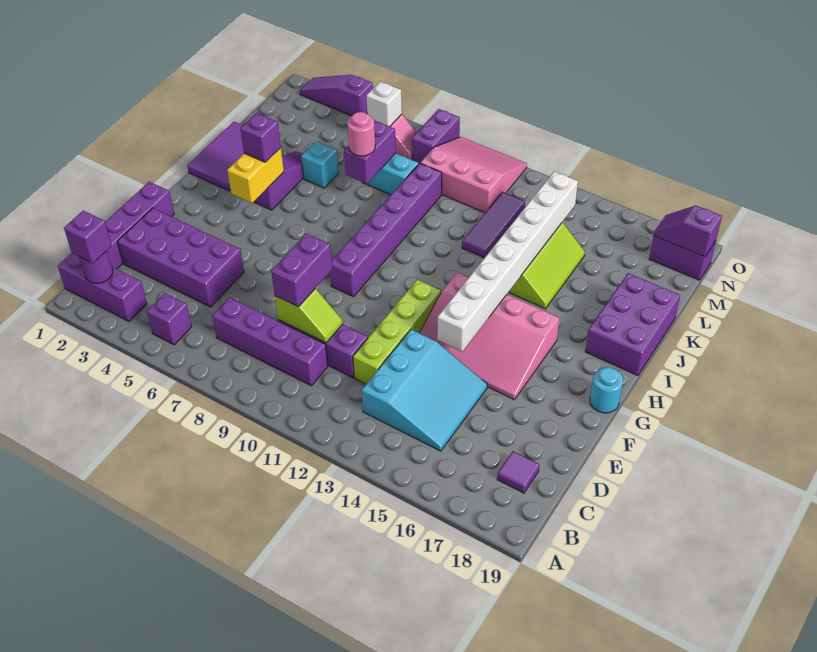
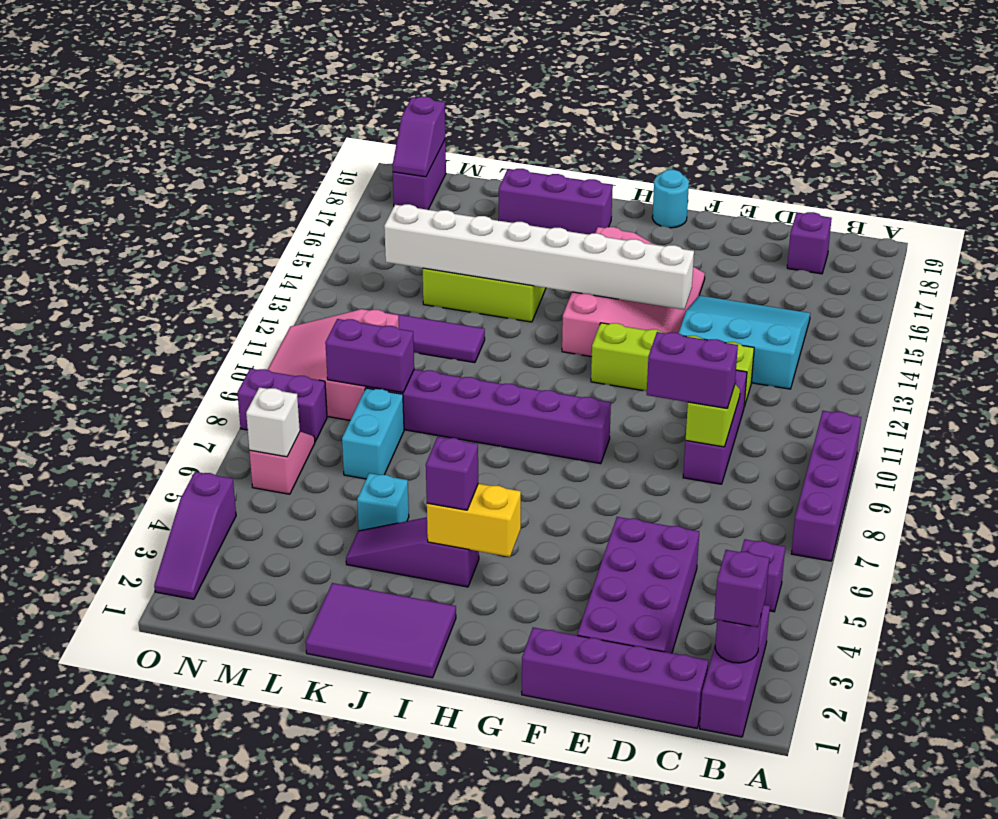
purple brick C7:C10 level 1 -> purple brick A7:A10 level 1
purple tile C18 level 1 -> purple brick C18 level 1
purple brick I18:K19 level 1 -> purple brick I18:K18 level 1
purple brick K7:L7 level 2 -> purple brick L9:M9 level 2
pink round brick K7 level 3 -> none

